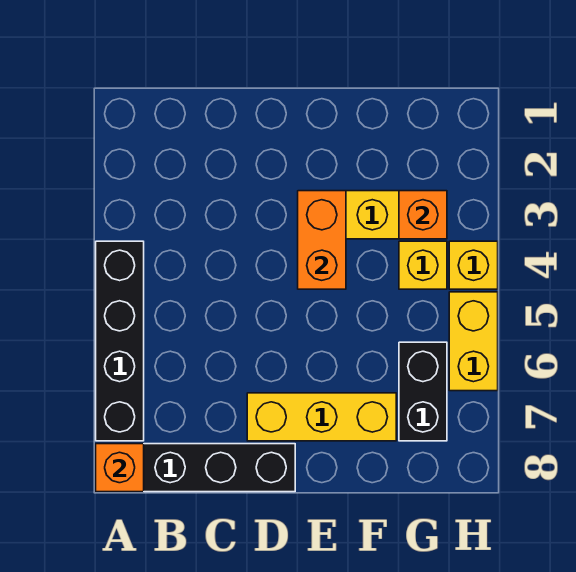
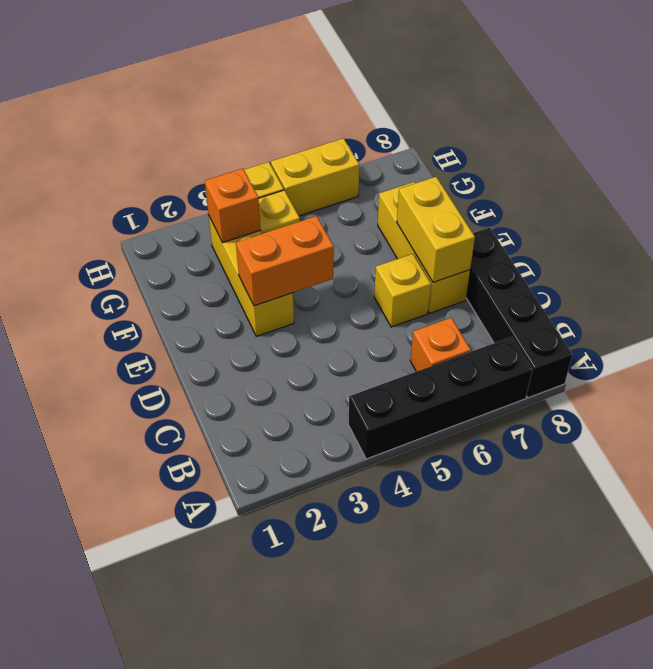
orange brick A8 level 2 -> orange brick B6 level 1
none -> yellow brick D6 level 1
none -> yellow brick D7:E7 level 2
black brick G6:G7 level 1 -> none

